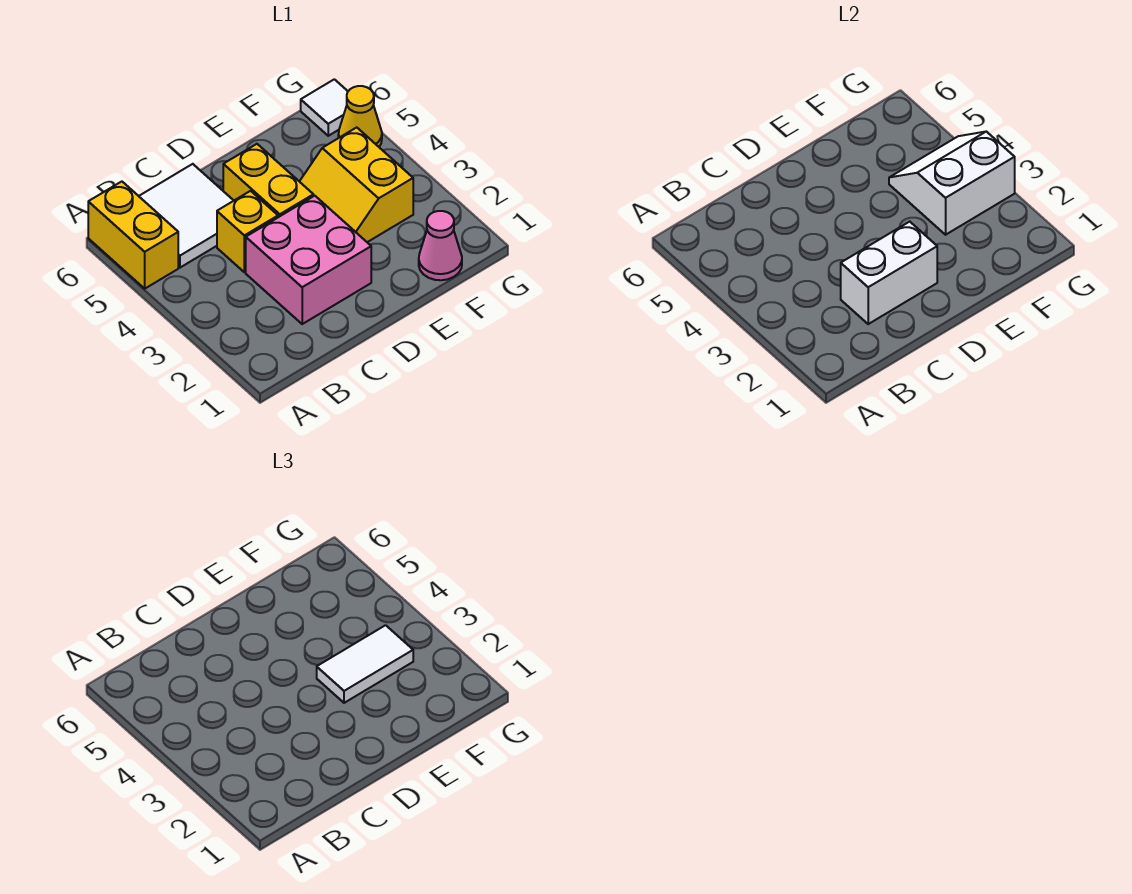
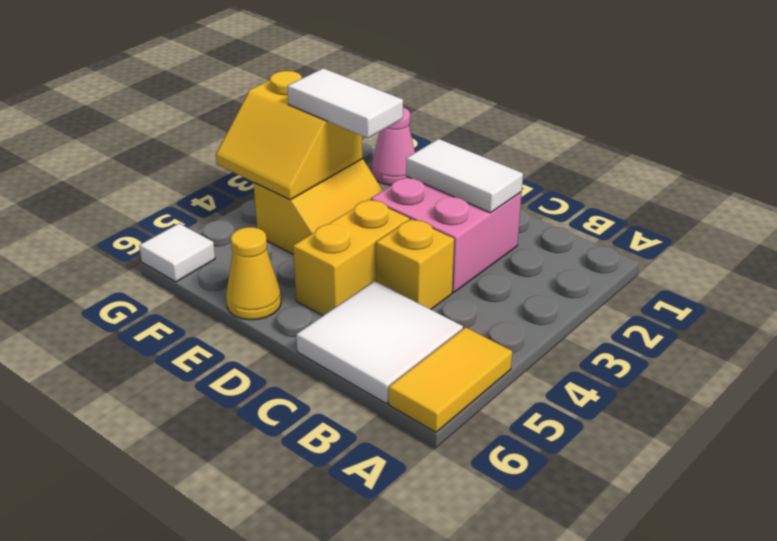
yellow brick A5:A6 level 1 -> yellow tile A5:A6 level 1
white brick C2:D2 level 2 -> white tile C2:D2 level 2
white slope F3:G4 level 2 top 3 -> yellow slope F3:G4 level 2 top 3
yellow cone G5 level 1 -> yellow cone E6 level 1

